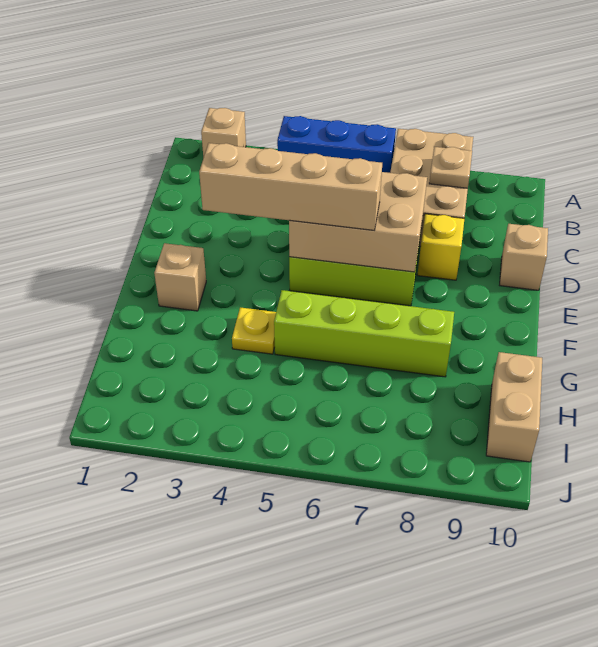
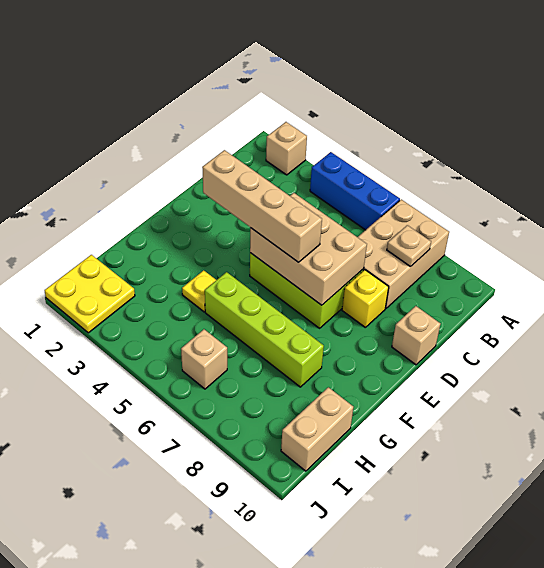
tan brick F2 level 1 -> tan brick I6 level 1
none -> yellow plate I1:J2 level 1

